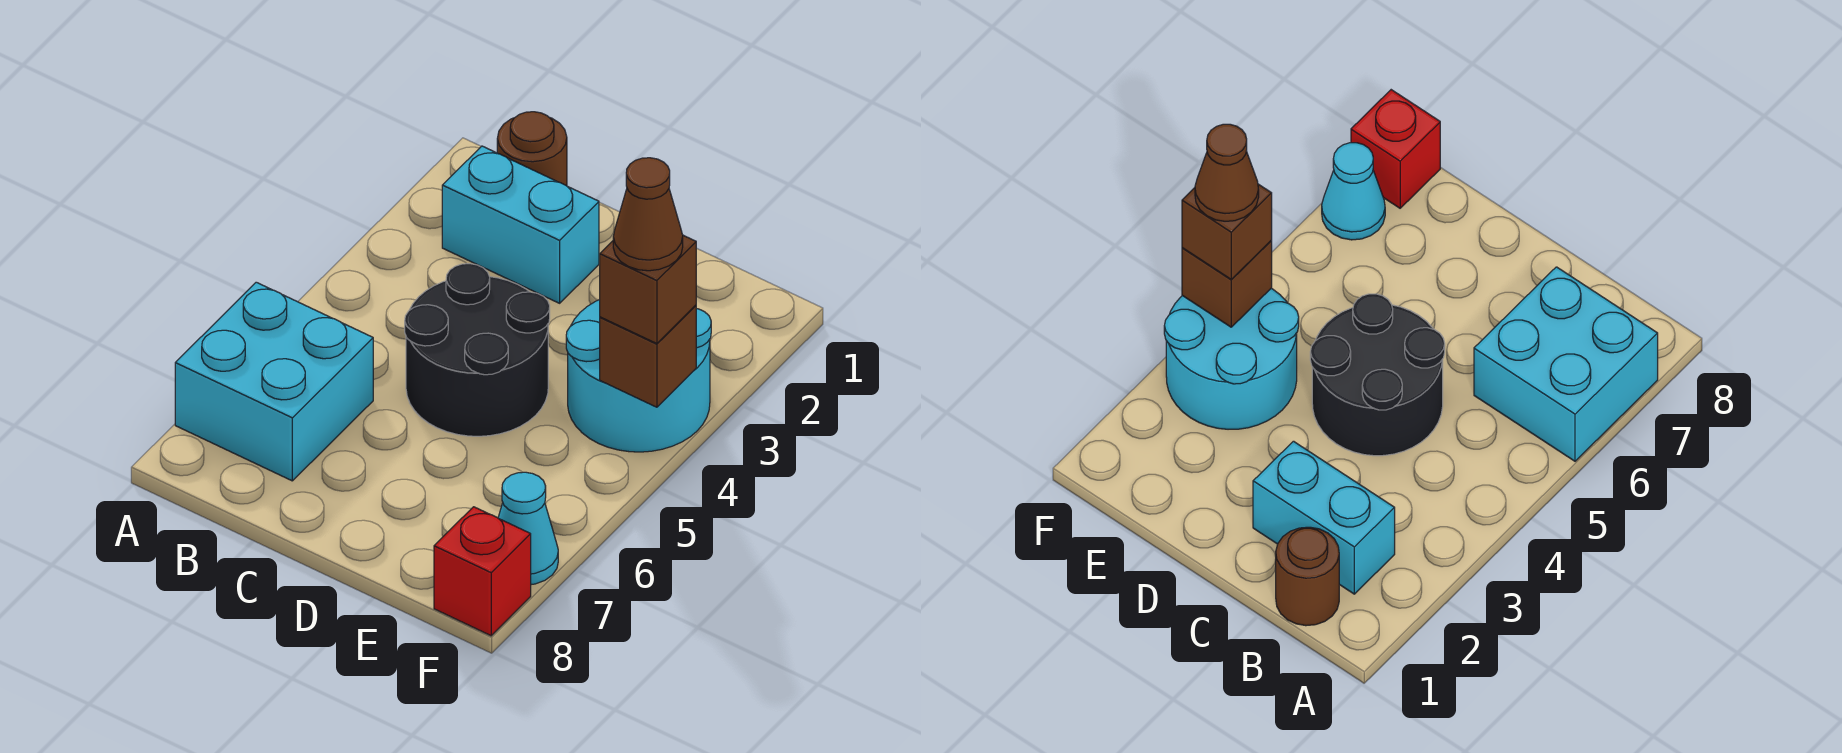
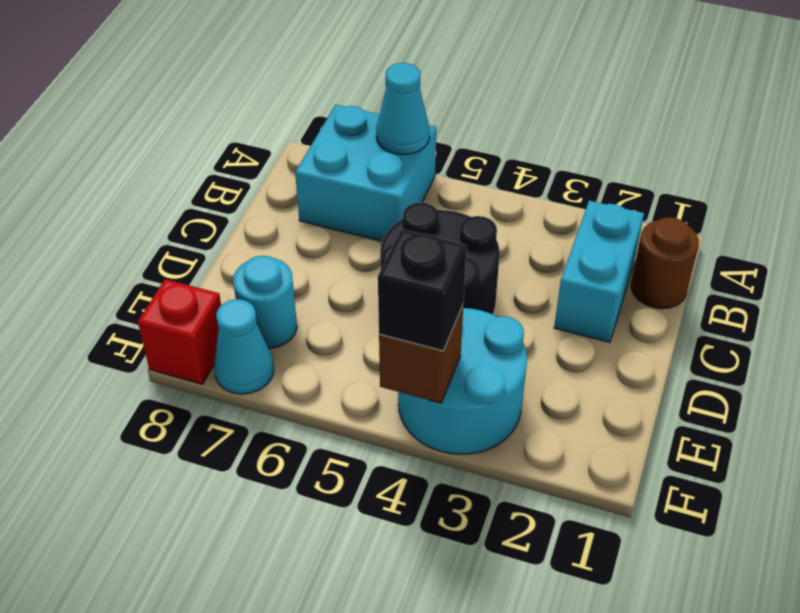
none -> cyan cone A6 level 2
none -> cyan round brick E7 level 1
brown brick F4 level 3 -> black brick F4 level 3
brown cone F4 level 4 -> none

